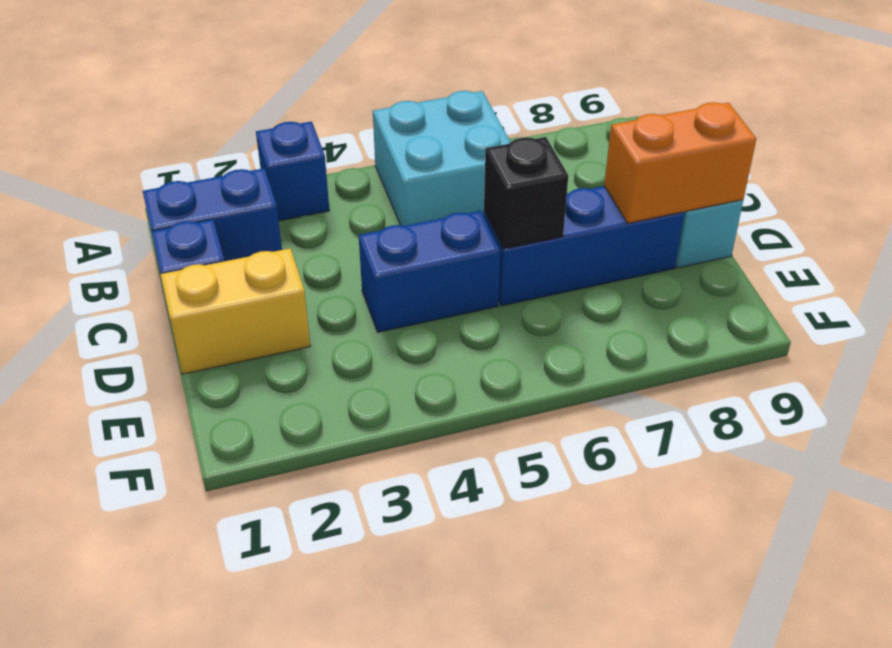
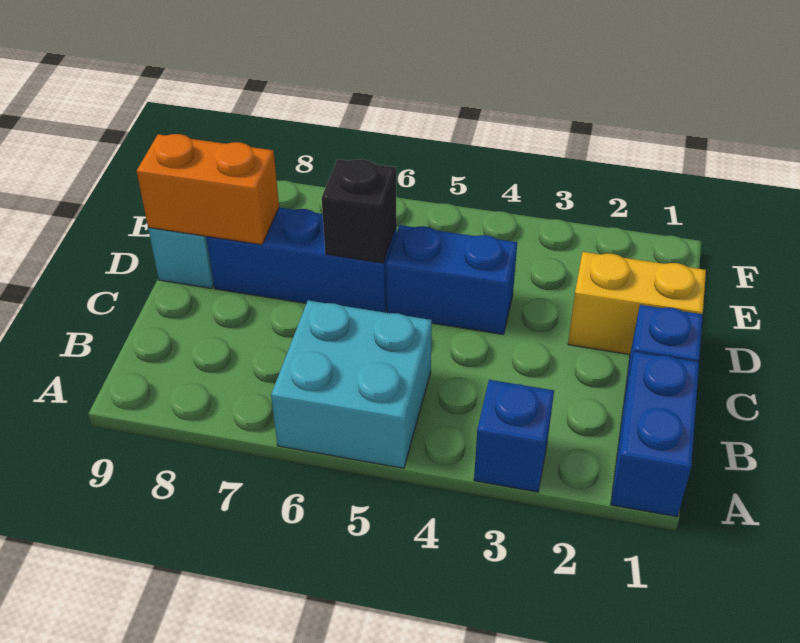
blue brick B1:B2 level 1 -> blue brick A1:B1 level 1

